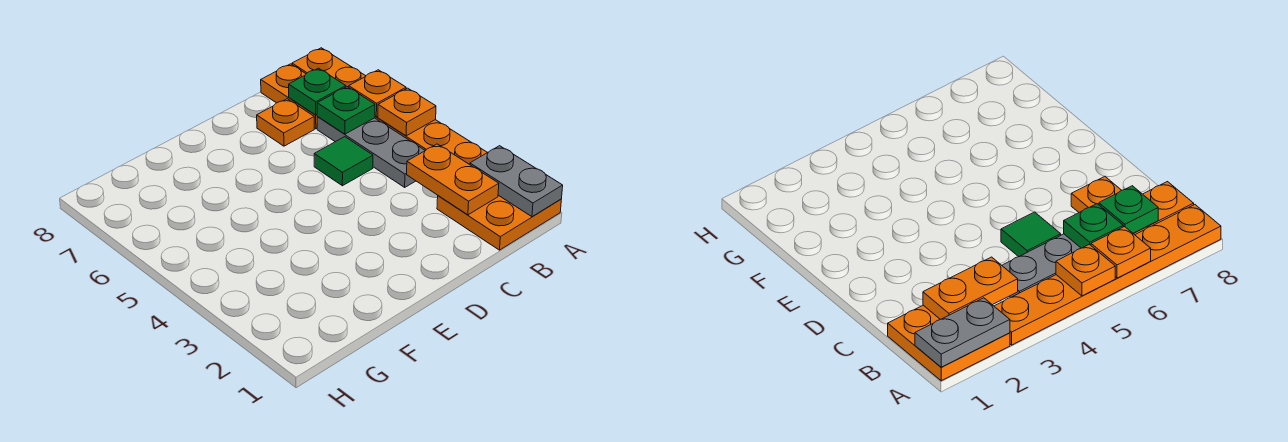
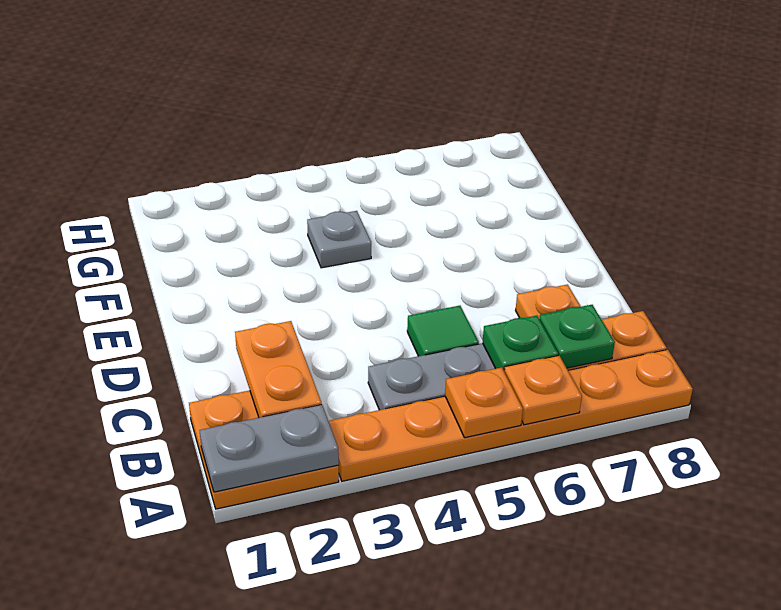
orange plate B2:B3 level 2 -> orange plate B2:C2 level 2
none -> grey plate F4 level 1

